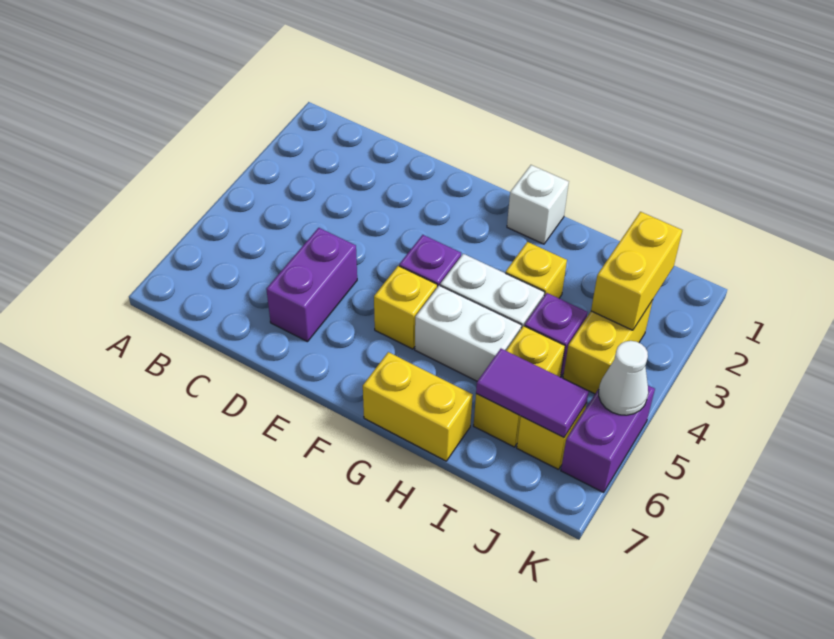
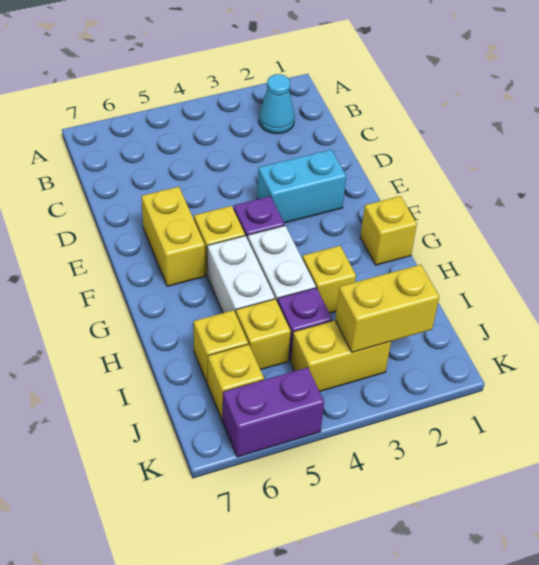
none -> cyan cone B2 level 1
purple brick D5:D6 level 1 -> none
none -> cyan brick E2:E3 level 1
white brick G1 level 1 -> yellow brick G1 level 1
yellow brick G7:H7 level 1 -> yellow brick E6:F6 level 1
purple tile I6:J6 level 2 -> none
white cone K5 level 2 -> none

